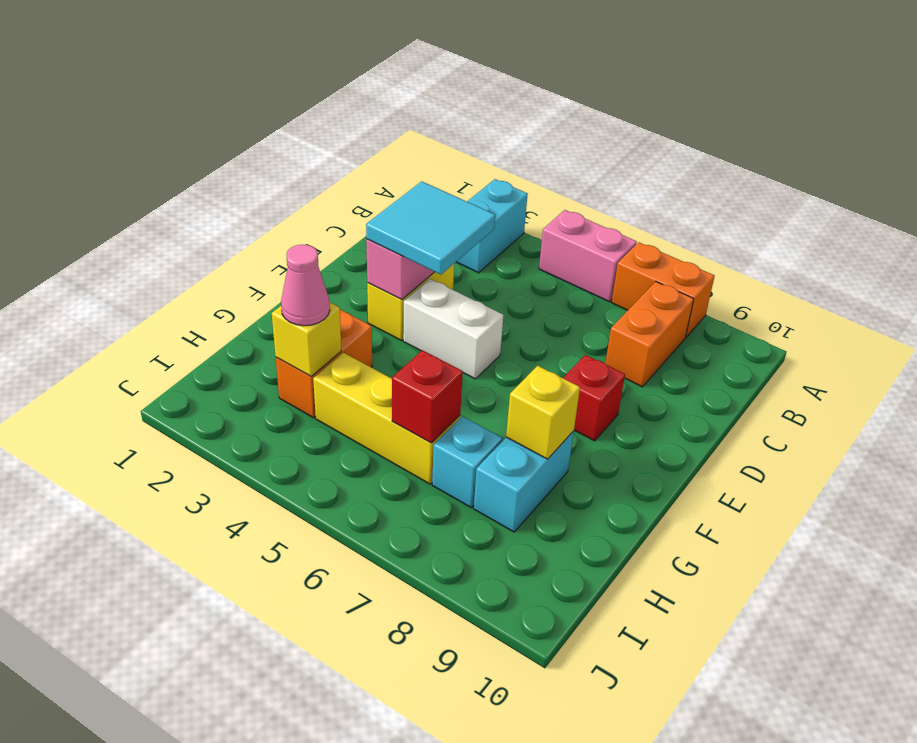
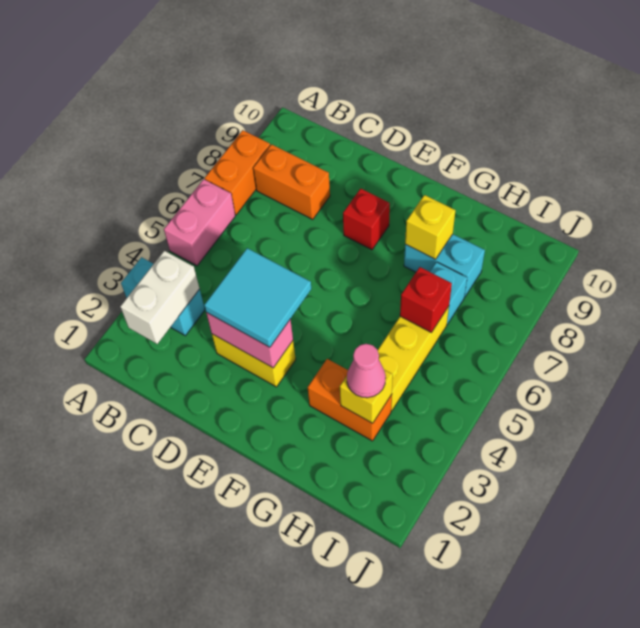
white brick E4:E5 level 1 -> white brick B2:B3 level 2

